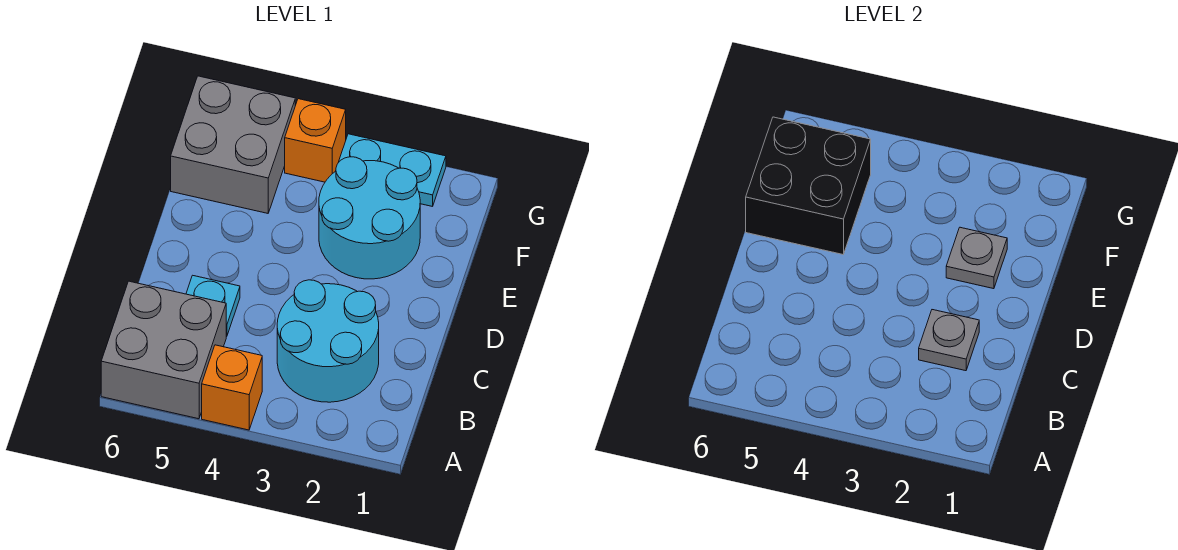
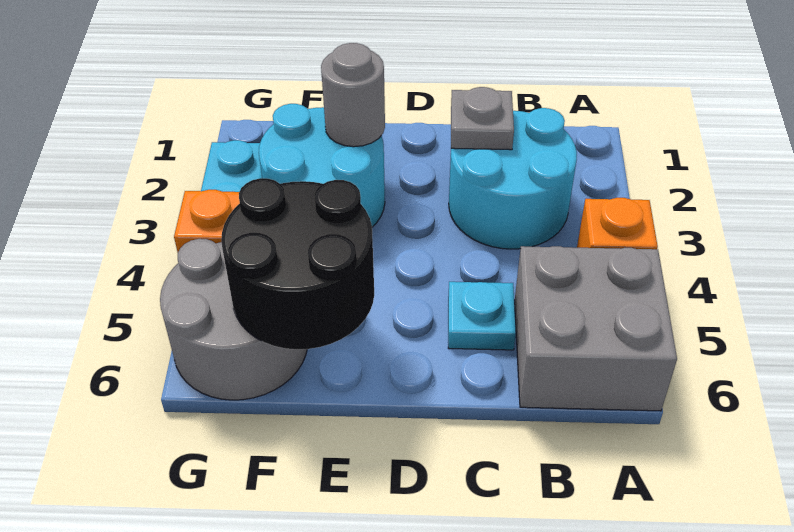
grey plate E2 level 2 -> grey round brick E2 level 2
black brick E5:F6 level 2 -> black round brick E5:F6 level 2
grey brick F5:G6 level 1 -> grey round brick F5:G6 level 1

